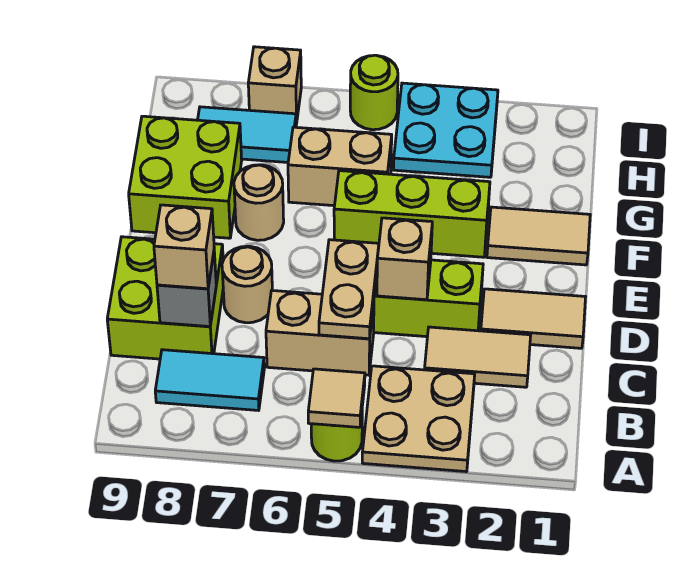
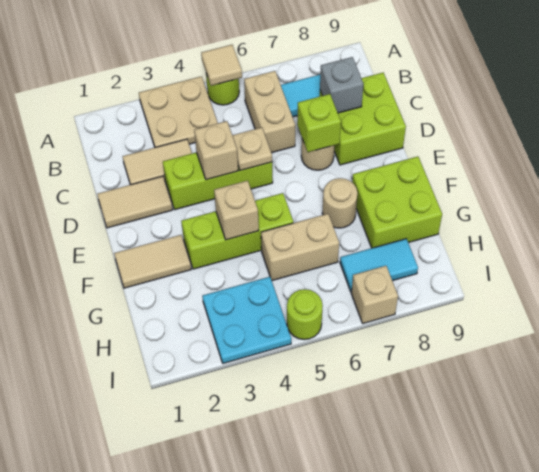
tan brick C5:C6 level 1 -> tan brick B6:C6 level 1
tan plate C5:D5 level 2 -> tan plate D5 level 2
tan brick C8 level 3 -> tan brick F4 level 2
none -> lime brick D7 level 2

